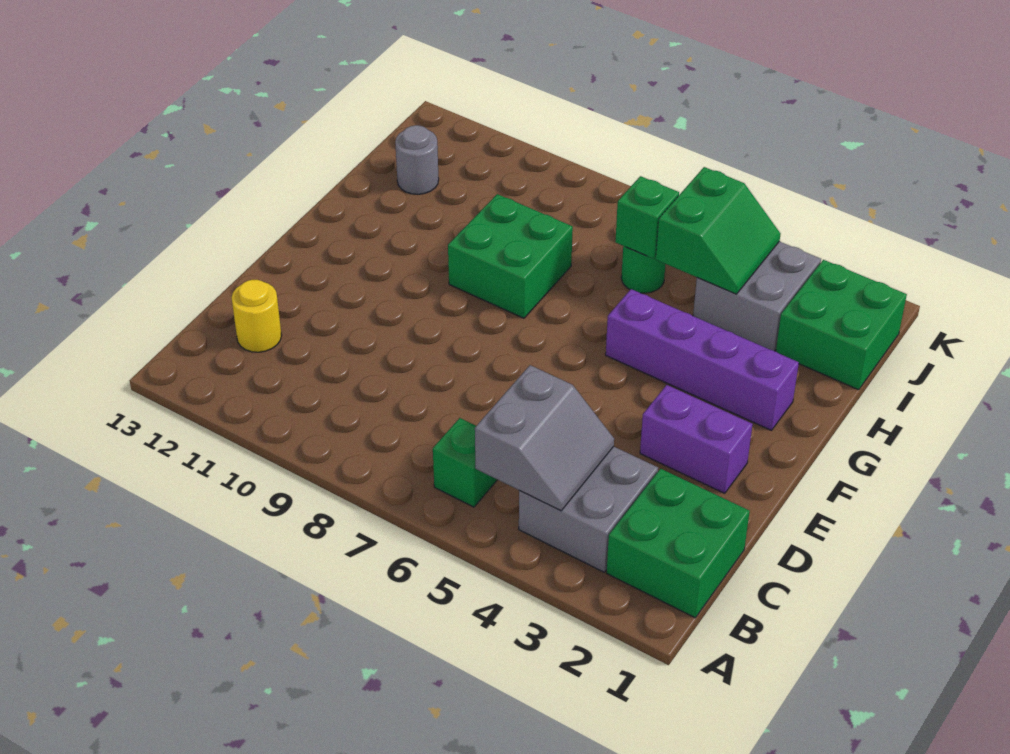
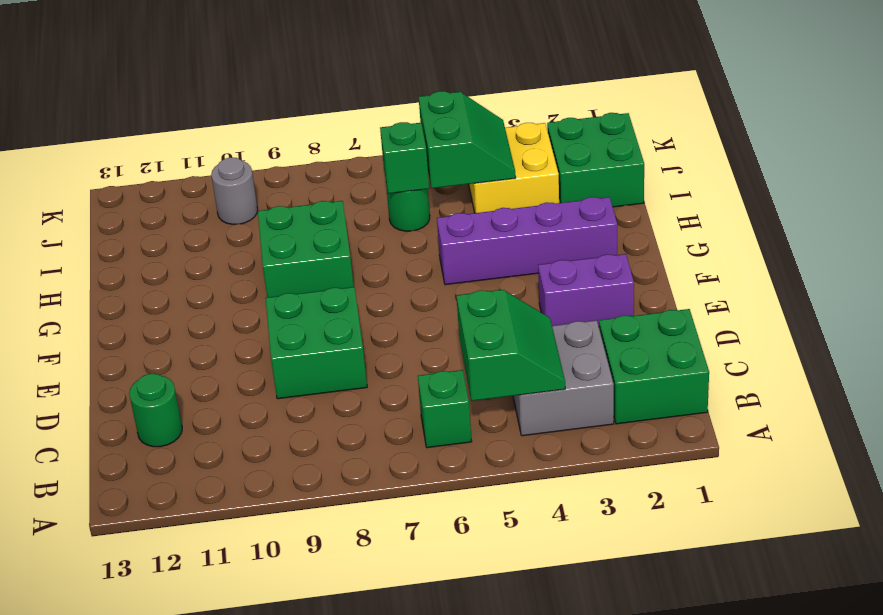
grey slope B4:C5 level 2 top 5 -> green slope B4:C5 level 2 top 5
yellow round brick C12 level 1 -> green round brick C12 level 1
none -> green brick D8:E9 level 1
grey brick I3:J4 level 1 -> yellow brick I3:J4 level 1
grey round brick I12 level 1 -> grey round brick J10 level 1

